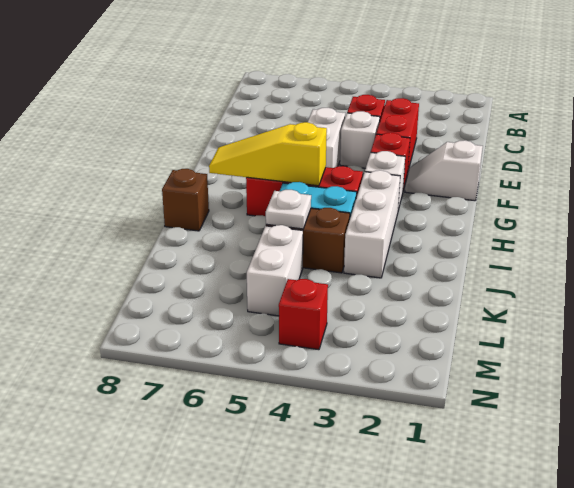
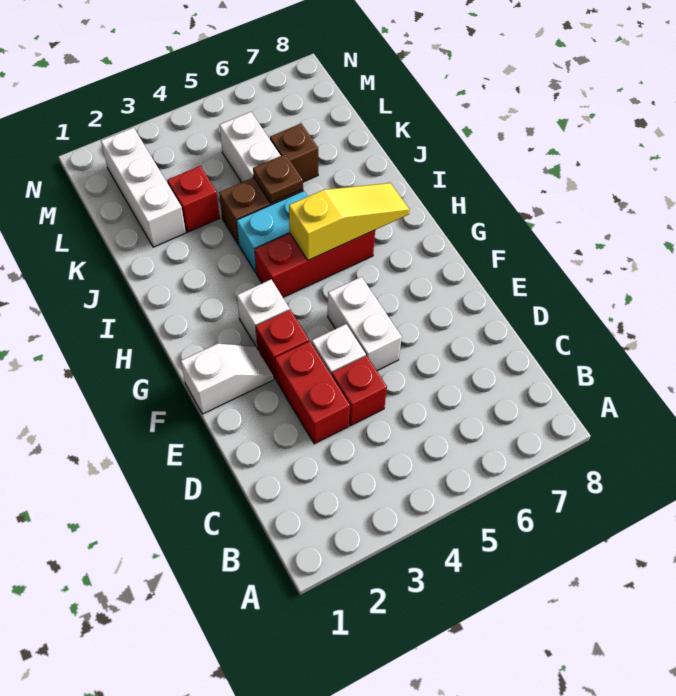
white brick H3:J3 level 1 -> white brick K2:M2 level 1
brown brick I8 level 1 -> brown brick K6 level 1
white plate J5 level 2 -> brown plate J5 level 2
red brick M4 level 1 -> red brick K3 level 1

